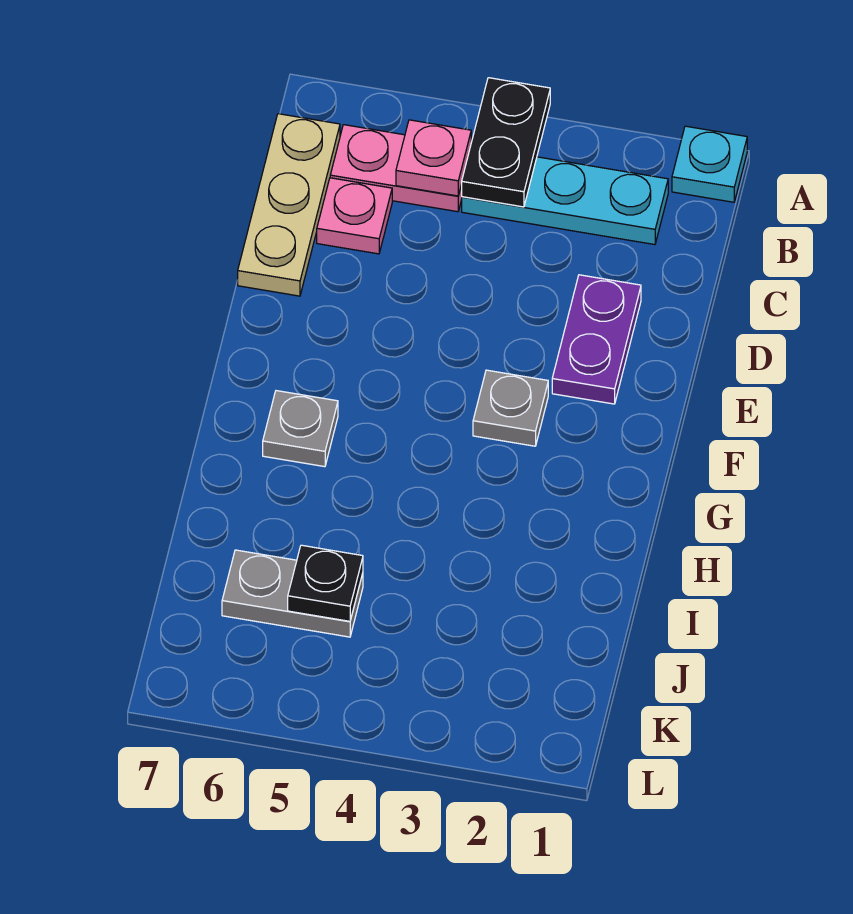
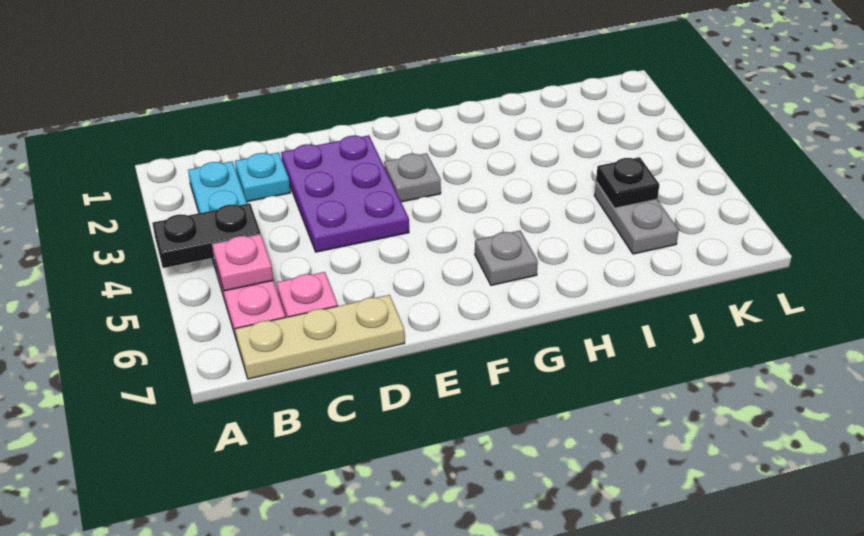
cyan plate A1 level 1 -> cyan plate C2 level 1
purple plate D2:E2 level 1 -> purple plate D2:E4 level 1

